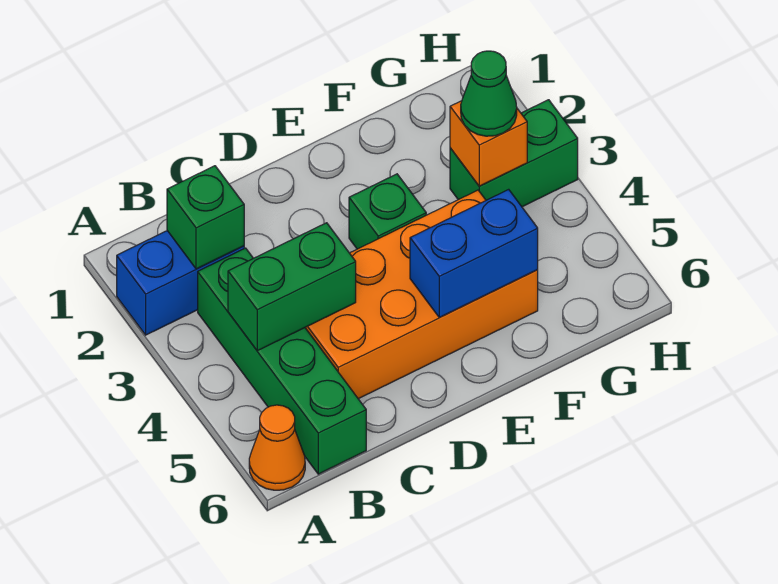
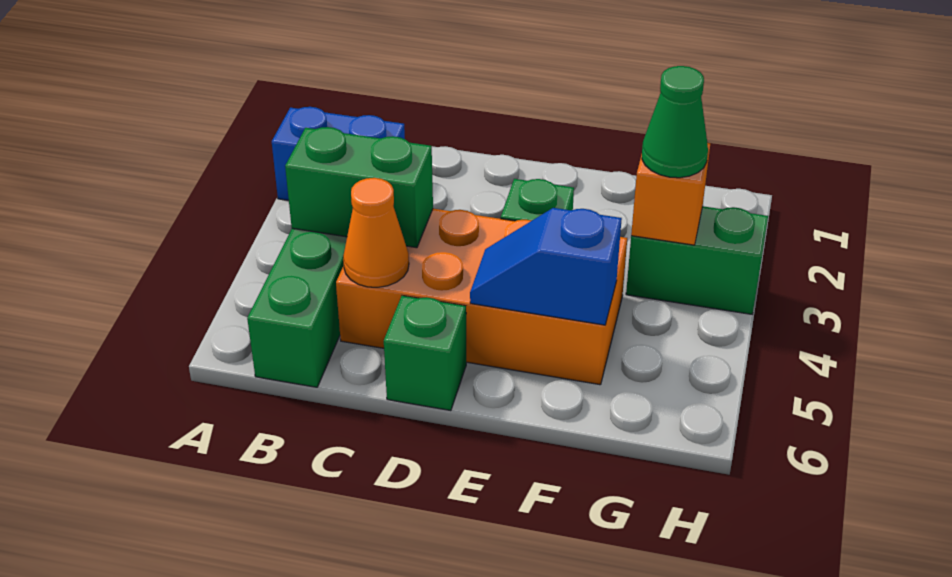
orange cone A6 level 1 -> orange cone C5 level 2
green brick B2 level 2 -> green brick D6 level 1
blue brick E5:F5 level 2 -> blue slope E5:F5 level 2 top F

